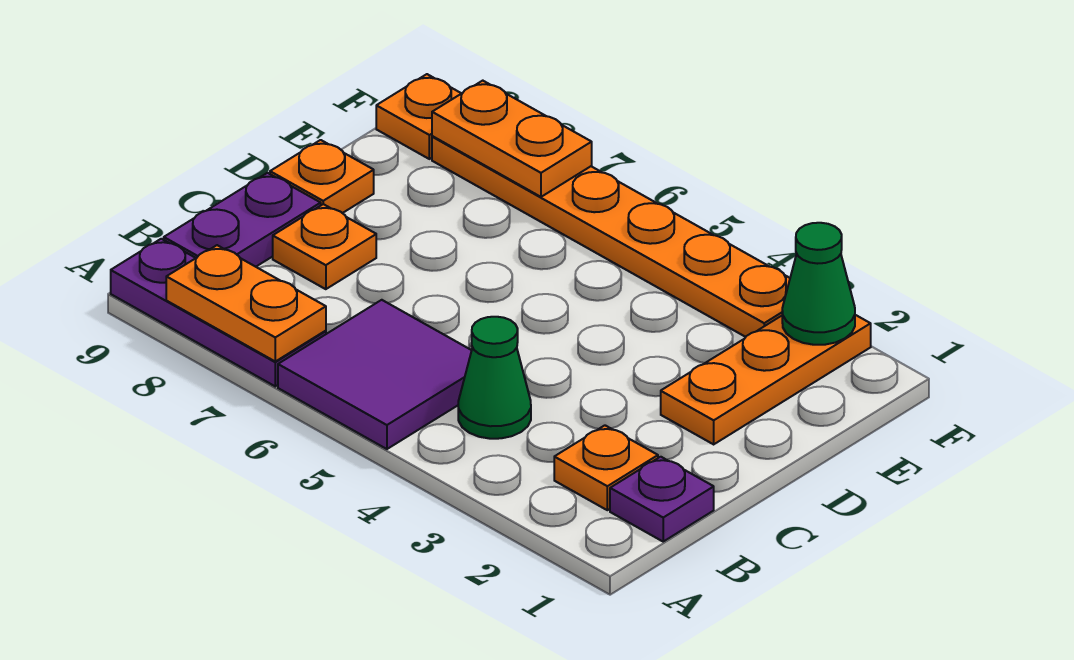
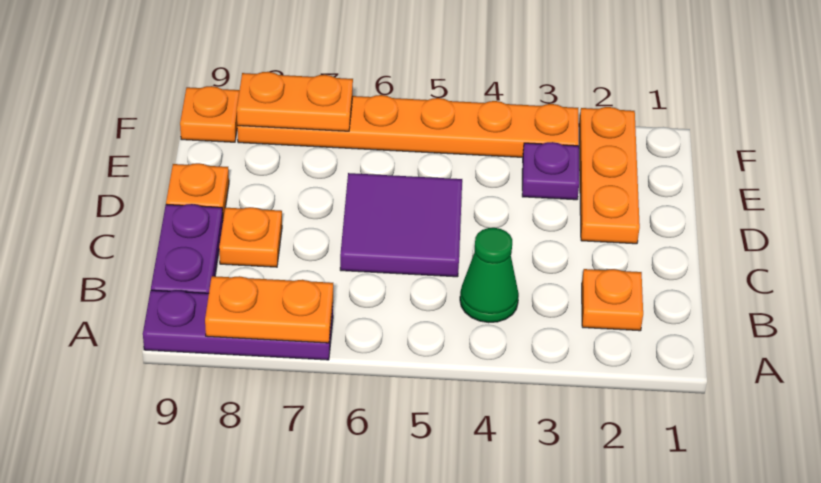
purple tile A5:B6 level 1 -> purple tile C5:D6 level 1
purple plate B1 level 1 -> purple plate E3 level 1
green cone F2 level 2 -> none

